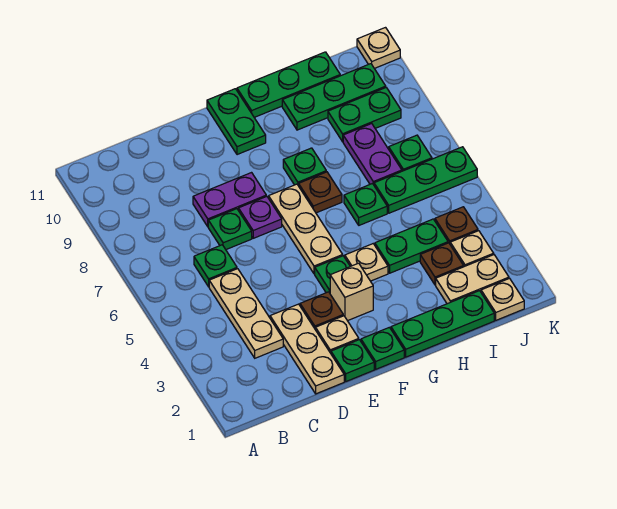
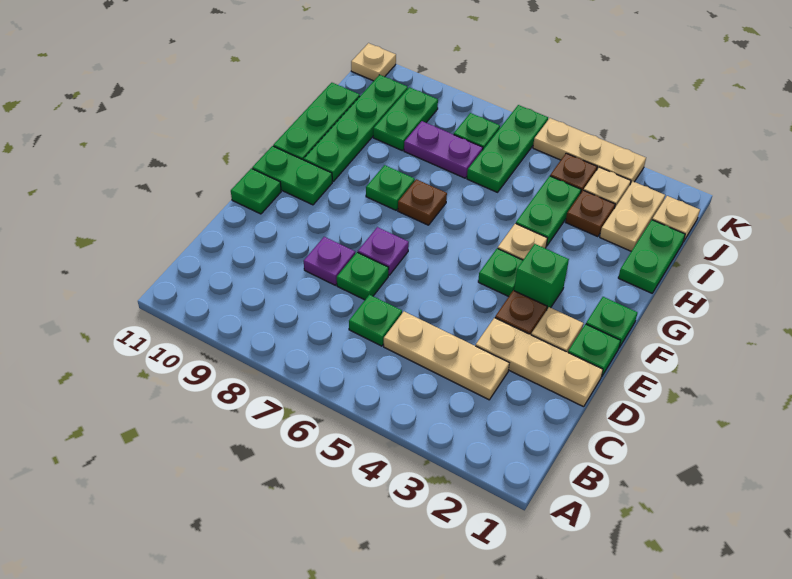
purple plate D8:E8 level 1 -> purple plate D8 level 1
tan brick F3 level 1 -> green brick F3 level 1
tan plate F5:F7 level 1 -> tan plate K3:K5 level 1
green plate G1:I1 level 1 -> green plate H1:I1 level 1
green plate H6 level 1 -> green plate E11 level 1
green plate H10:J10 level 1 -> green plate G10:J10 level 1

